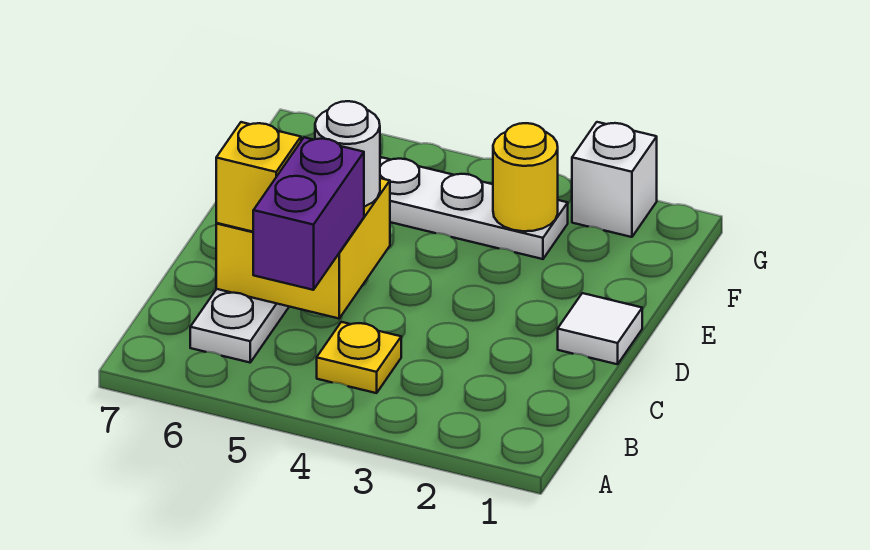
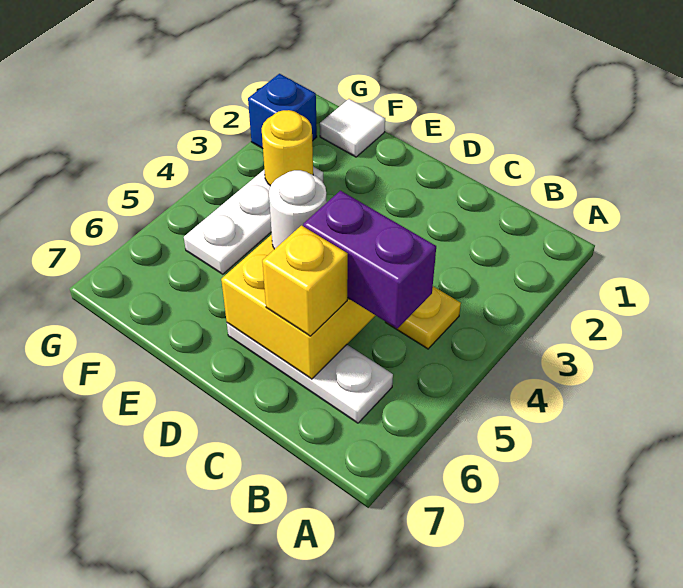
white tile D1 level 1 -> white tile F1 level 1
white brick G2 level 1 -> blue brick G2 level 1

